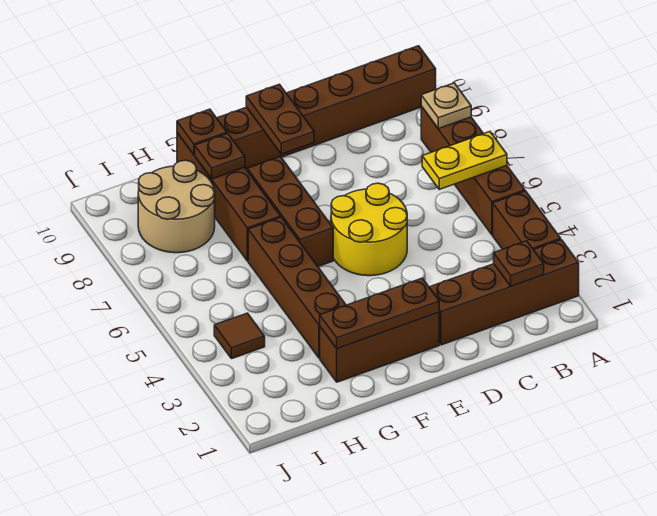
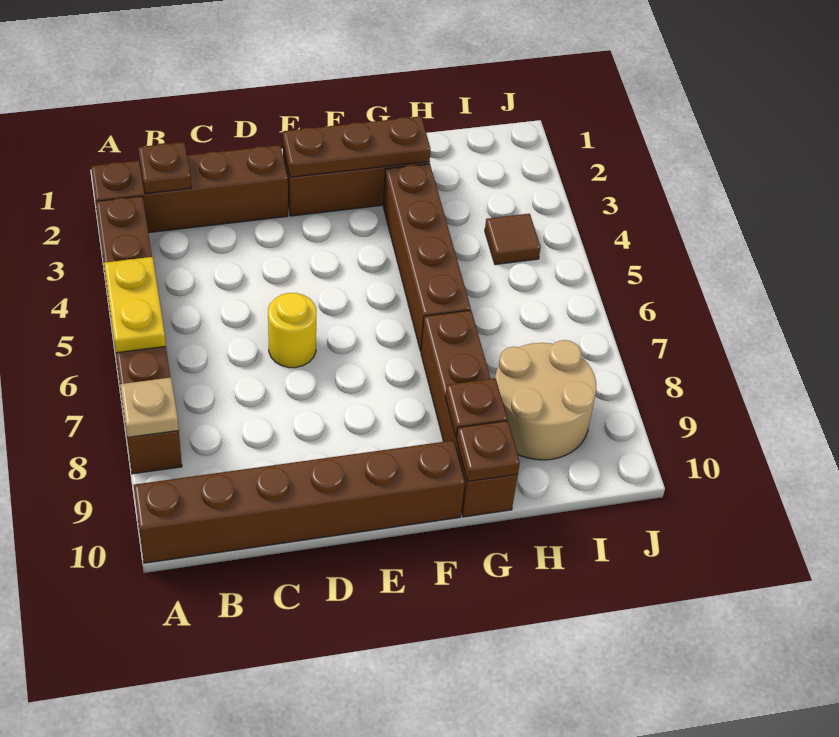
yellow plate A6:B6 level 2 -> yellow plate A5:A6 level 2
yellow round brick D5:E6 level 1 -> yellow round brick D6 level 1
brown plate E9:E10 level 2 -> none
brown brick F6:F8 level 1 -> none

